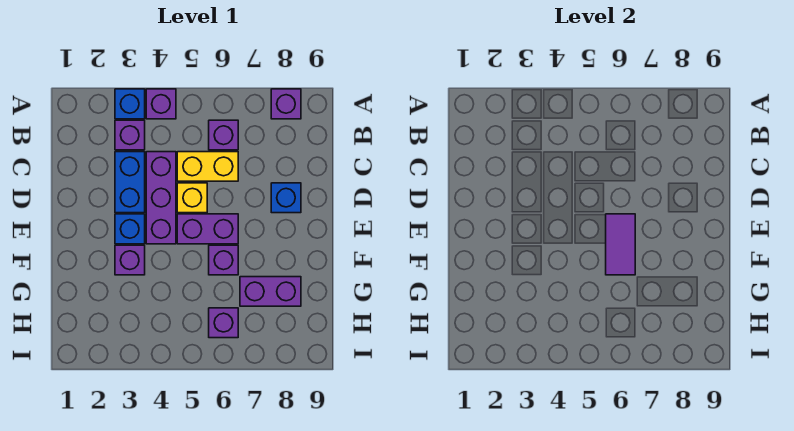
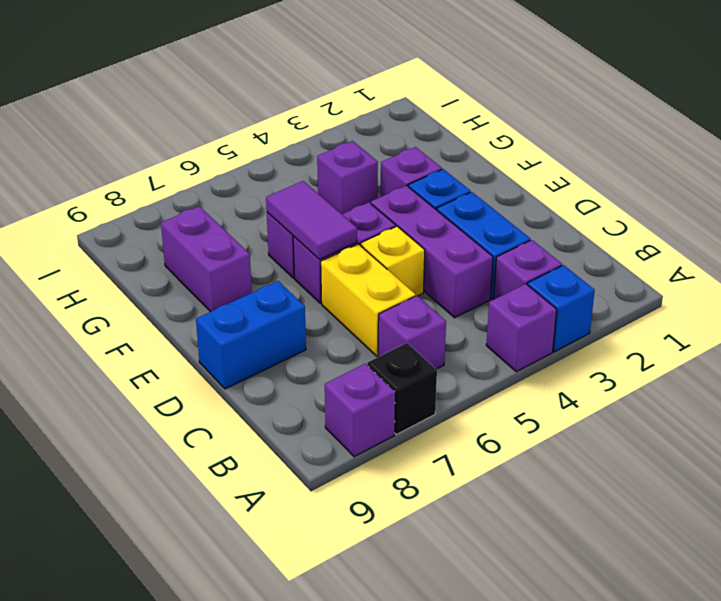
none -> black brick A7 level 1
yellow brick C5:C6 level 1 -> yellow brick C6:D6 level 1
blue brick D8 level 1 -> blue brick D8:D9 level 1
purple brick G7:G8 level 1 -> purple brick F8:G8 level 1
purple brick H6 level 1 -> purple brick G4 level 1

